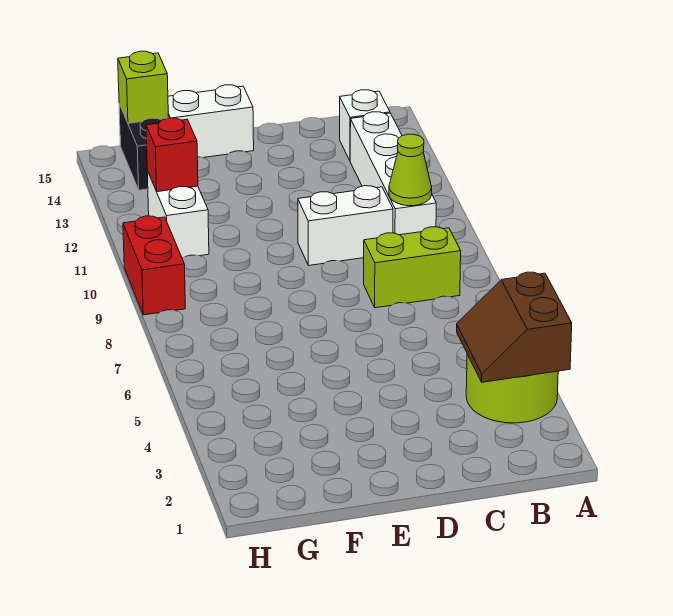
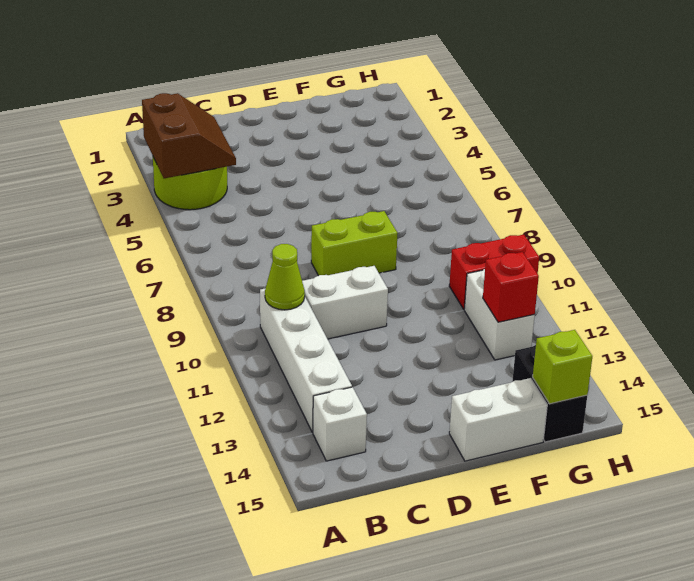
lime brick B8:C8 level 1 -> lime brick D8:E8 level 1
red brick H9:H10 level 1 -> red brick G10:H10 level 1

